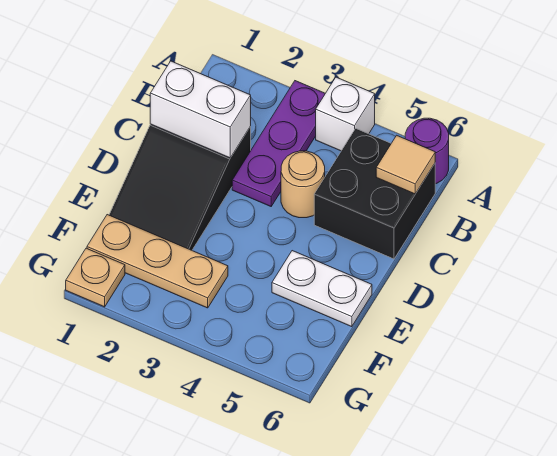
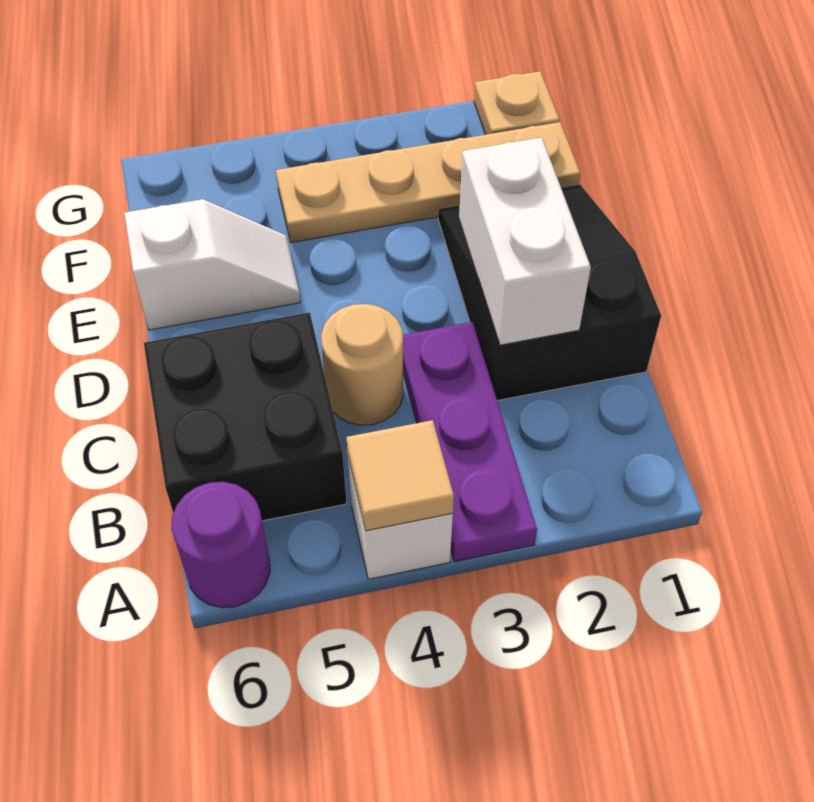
tan tile B6 level 2 -> tan tile A4 level 2
white brick C1:C2 level 2 -> white brick C2:D2 level 2
white plate E5:E6 level 1 -> white slope E5:E6 level 1 top 6
tan plate F1:F3 level 1 -> tan plate F1:F4 level 1

